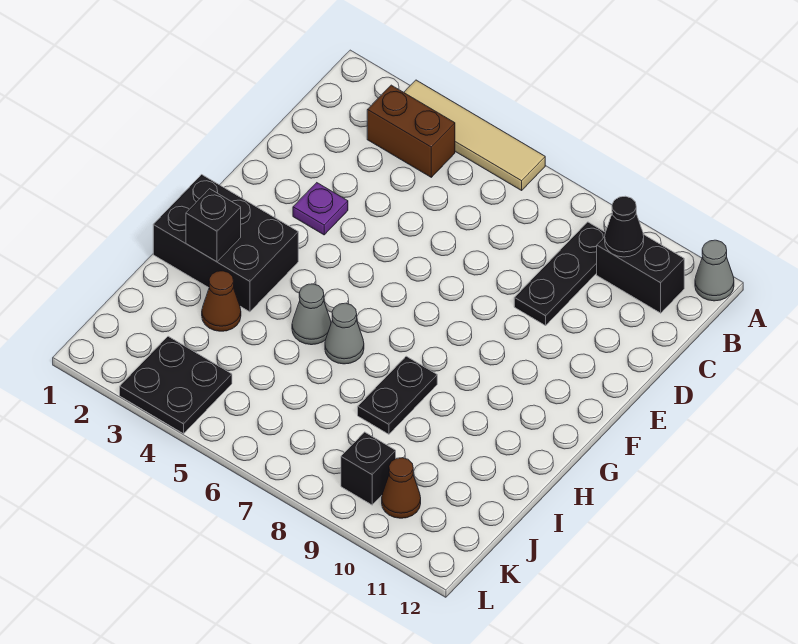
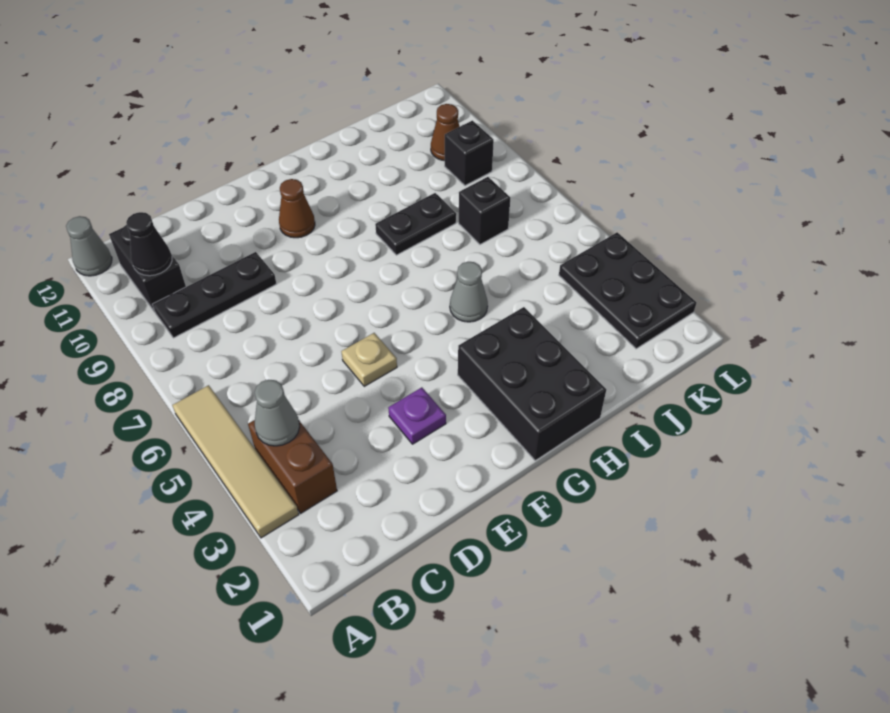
none -> tan plate E5 level 1
black brick H2 level 2 -> black brick J7 level 1
grey cone H6 level 1 -> grey cone B4 level 2
brown cone I3 level 1 -> brown cone F10 level 1
black plate K3:L4 level 1 -> black plate K2:L4 level 1

